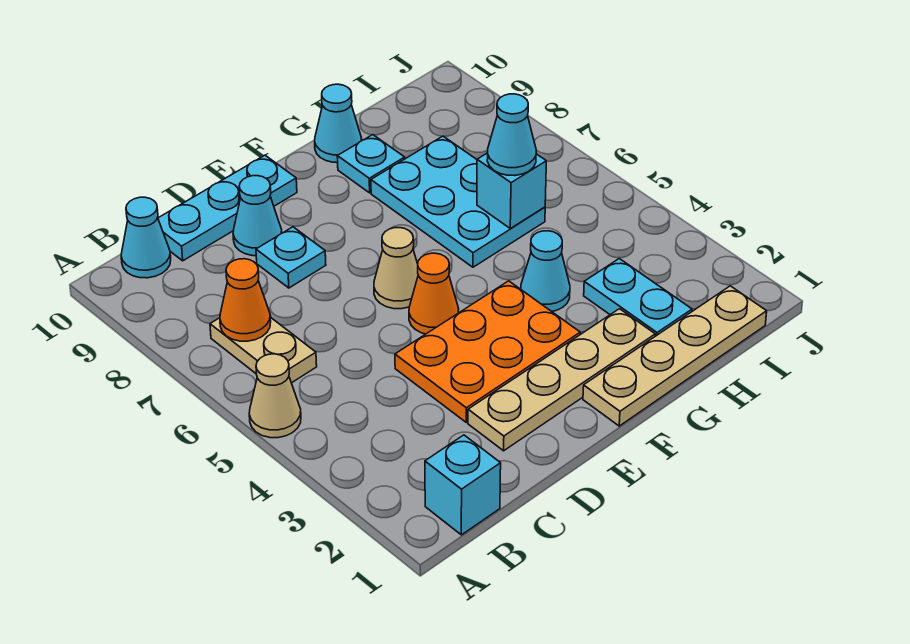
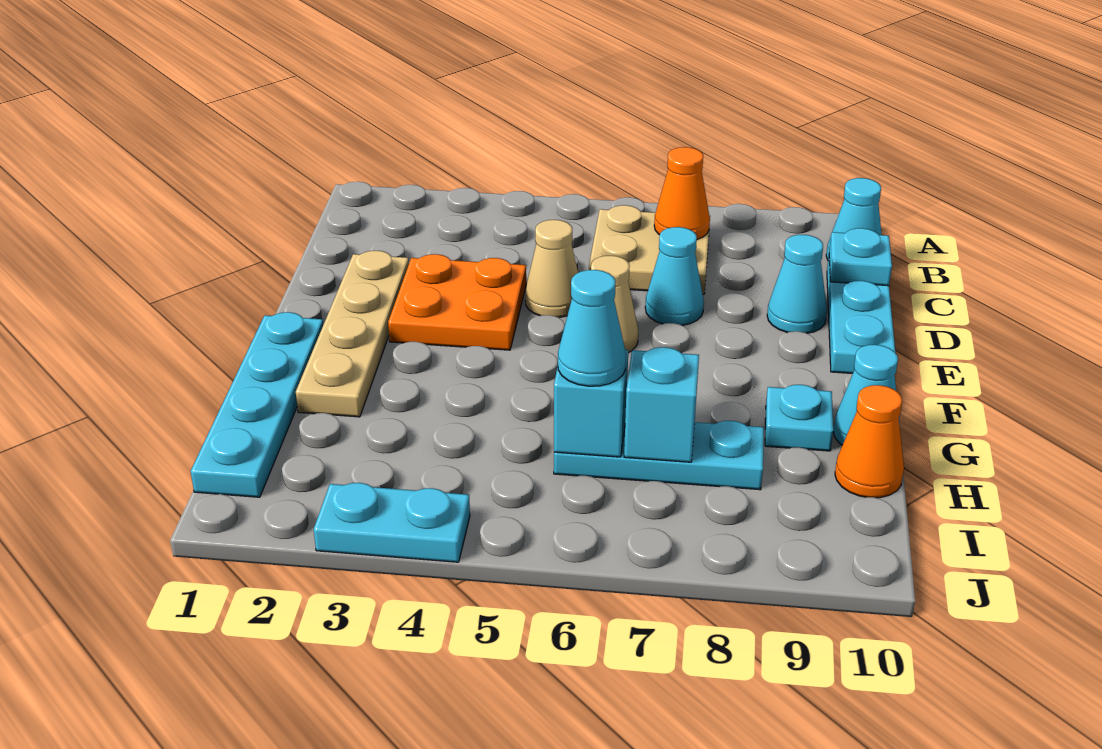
tan cone A5 level 1 -> tan cone D5 level 1
cyan brick B1 level 1 -> cyan brick H7 level 2
tan plate B6:B7 level 1 -> tan plate B6:C7 level 1
orange plate D3:F4 level 1 -> orange plate D3:E4 level 1
cyan plate D8 level 1 -> cyan plate C10 level 2
orange cone E5 level 1 -> orange cone H10 level 1
tan plate F1:I1 level 1 -> cyan plate F1:I1 level 1
cyan cone G4 level 1 -> cyan cone D7 level 1
cyan plate G6:H8 level 1 -> cyan plate H6:H8 level 1
cyan plate H2:H3 level 1 -> cyan plate J3:J4 level 1

